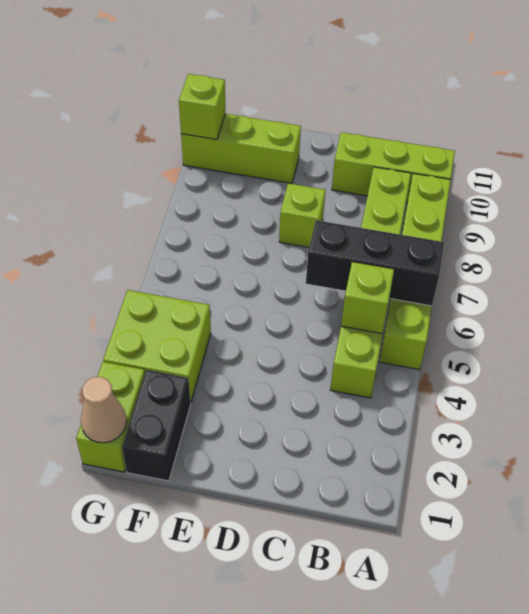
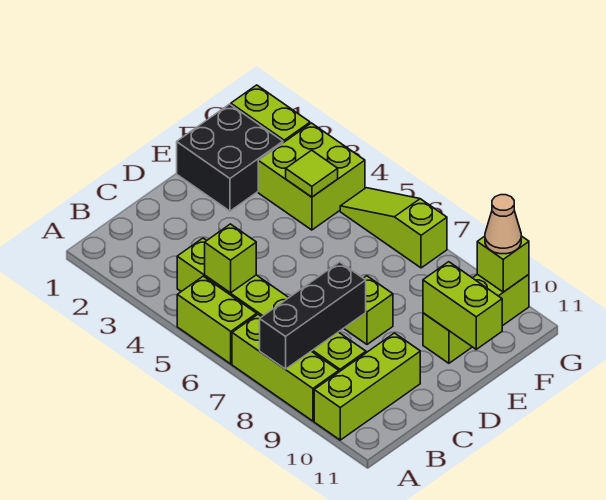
black brick A6:C6 level 2 -> black brick A8:C8 level 2
none -> lime brick E10:E11 level 2
black brick F1:F2 level 1 -> black brick E1:F2 level 1
none -> lime tile F4 level 2
tan cone G1 level 2 -> tan cone G10 level 3
none -> lime slope G5:G7 level 1 top 7

